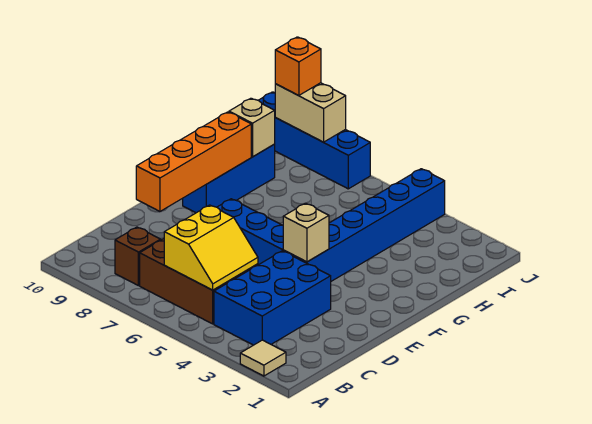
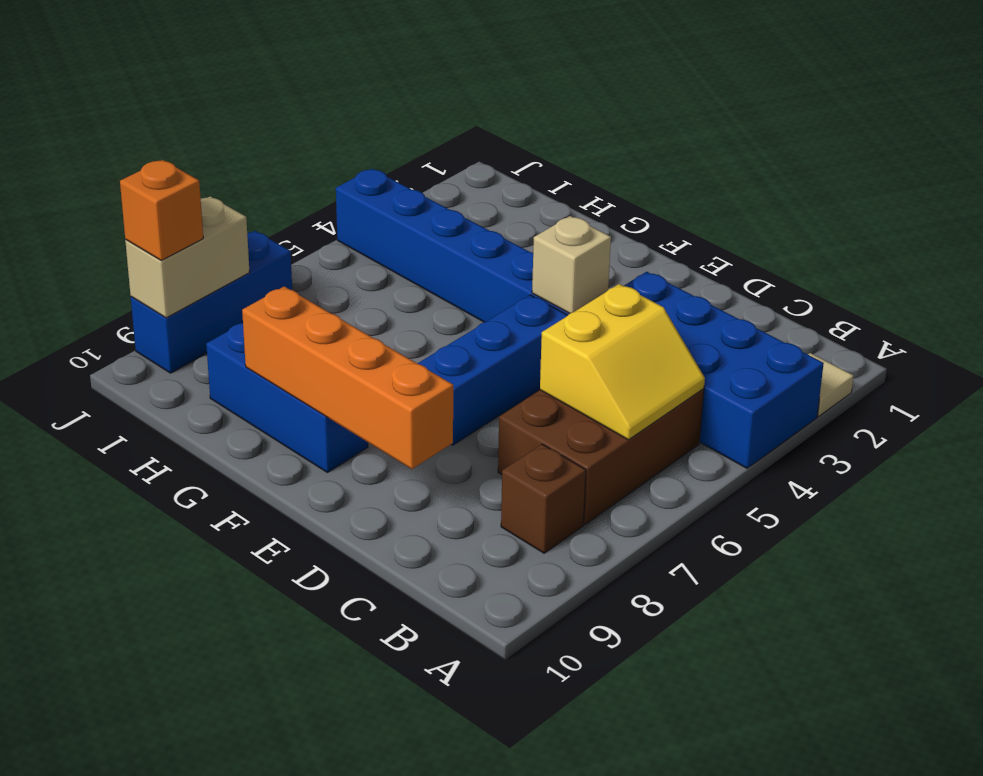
blue brick B3:D4 level 1 -> blue brick A3:D4 level 1
yellow slope B5:C6 level 2 top 6 -> yellow slope B5:C6 level 2 top C
tan brick H9 level 2 -> none
blue brick J7:J10 level 1 -> blue brick J7:J9 level 1

